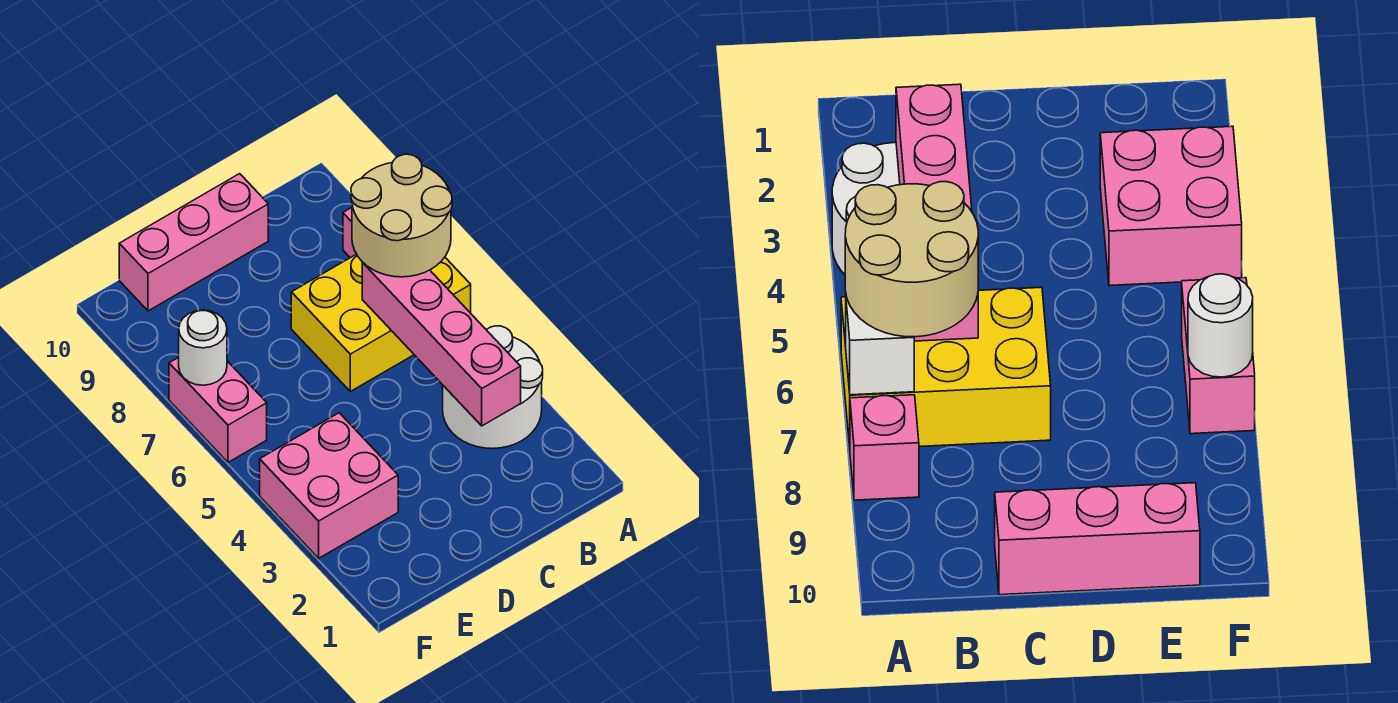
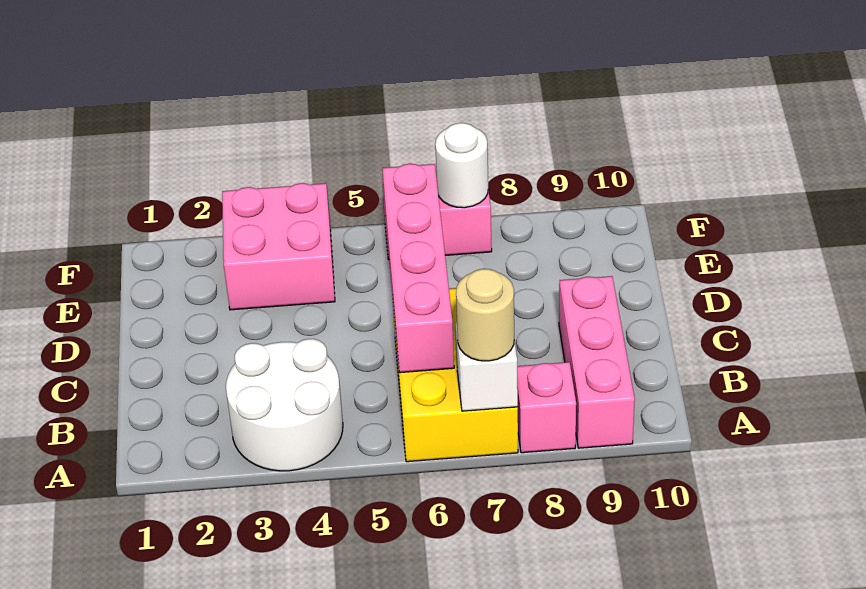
tan round brick A6:B7 level 3 -> tan round brick A7 level 3
pink brick B3:B6 level 2 -> pink brick B6:E6 level 2
pink brick C10:E10 level 1 -> pink brick A9:C9 level 1

